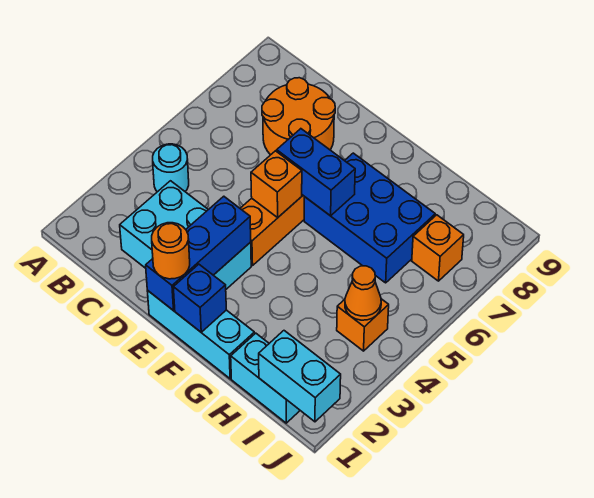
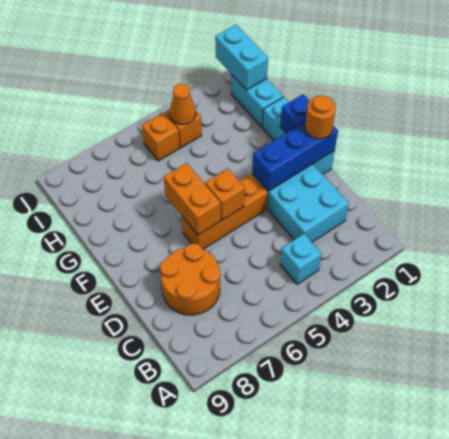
cyan round brick B4 level 1 -> cyan brick B4 level 1
blue brick E6:F6 level 2 -> orange brick E6:F6 level 2
blue brick F6:H7 level 1 -> none
orange brick I7 level 1 -> orange brick I5 level 1

